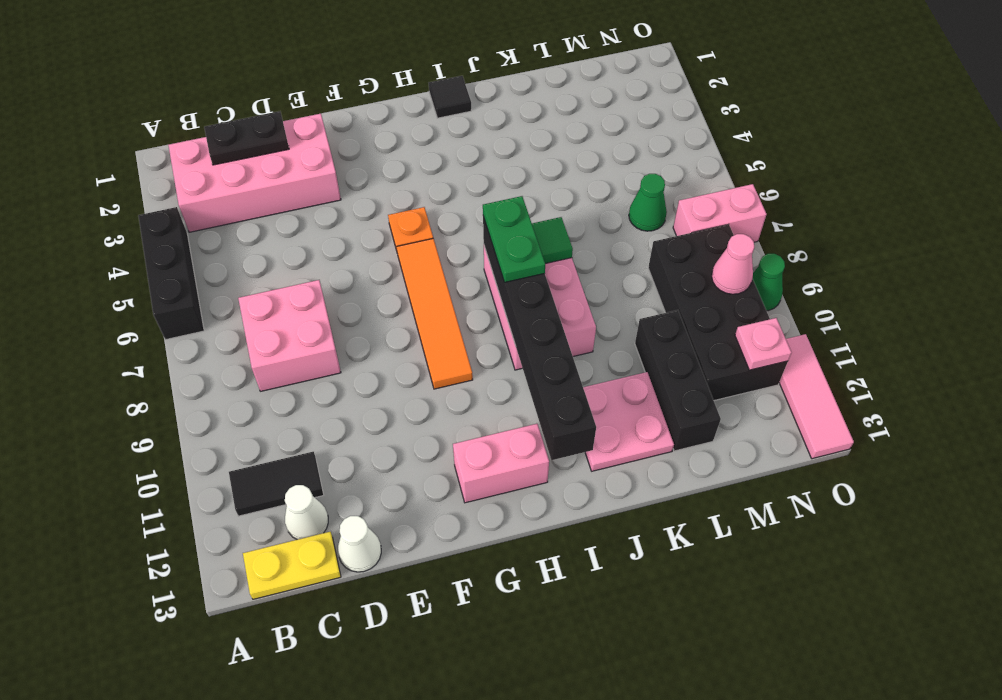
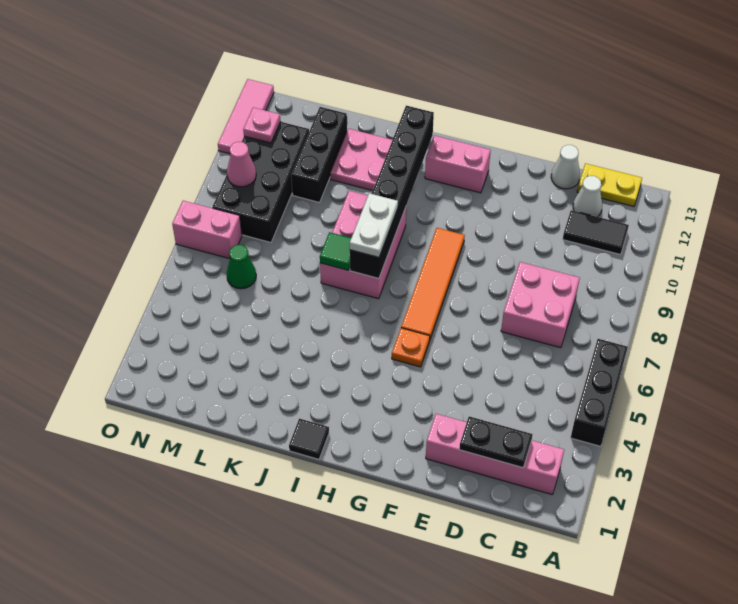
pink brick B2:E3 level 1 -> pink brick B2:E2 level 1
green plate I7:I8 level 3 -> white plate I7:I8 level 3
green cone O9 level 1 -> none

